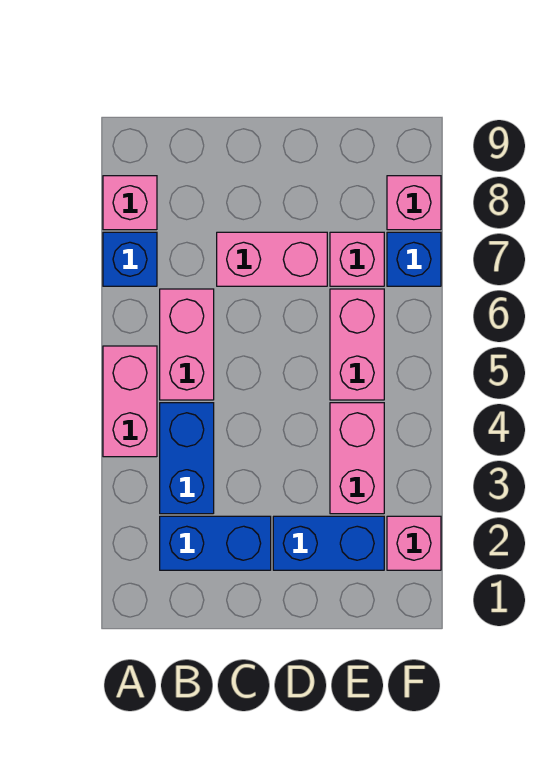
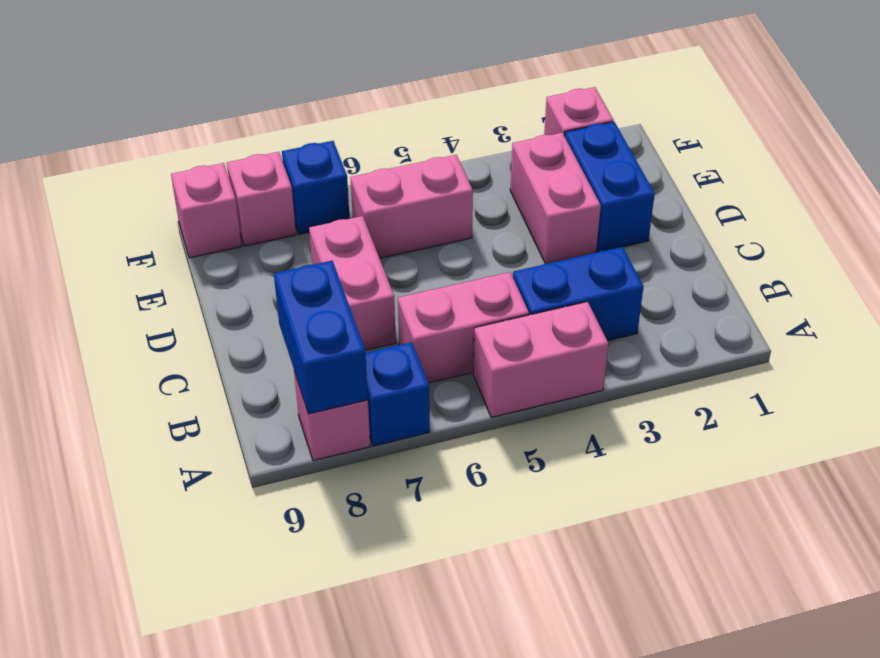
blue brick B2:C2 level 1 -> blue brick A8:B8 level 2
pink brick E3:E4 level 1 -> pink brick D3:E3 level 1
pink brick E7 level 1 -> pink brick F9 level 1

